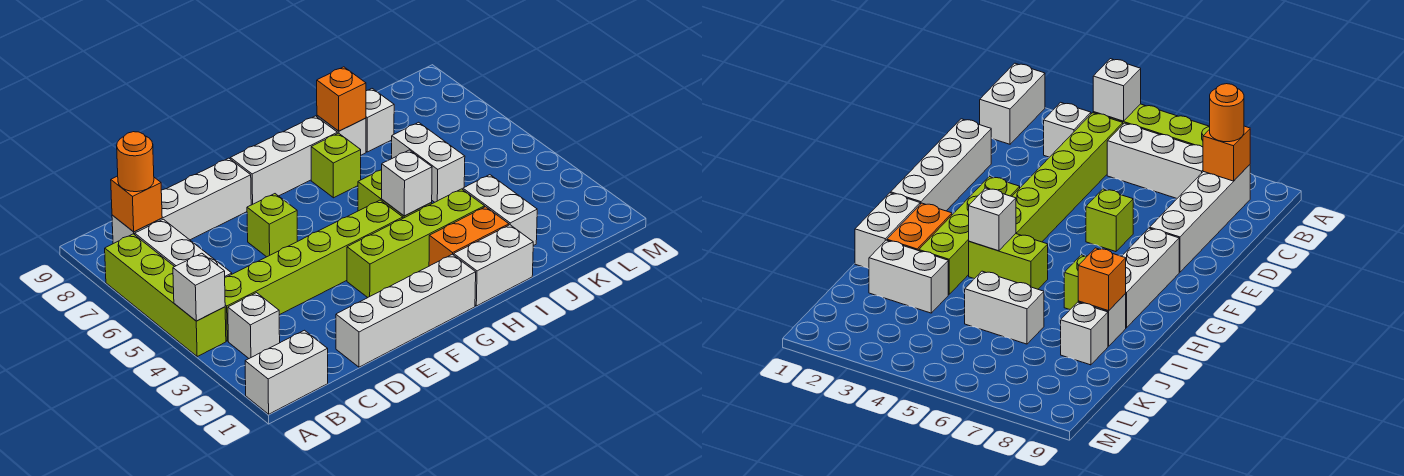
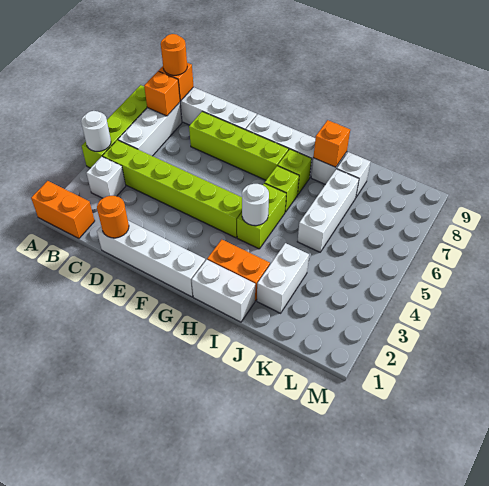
white brick A1:B1 level 1 -> orange brick A1:B1 level 1
white brick A4 level 2 -> white round brick A4 level 2
none -> orange brick B7 level 2
none -> orange round brick D1 level 2
lime brick E6 level 1 -> lime brick H6 level 1
lime brick F3:I3 level 1 -> lime brick D7:G7 level 1
white brick H4 level 2 -> white round brick H4 level 2
white brick J5:J6 level 1 -> white brick J5:J7 level 1

